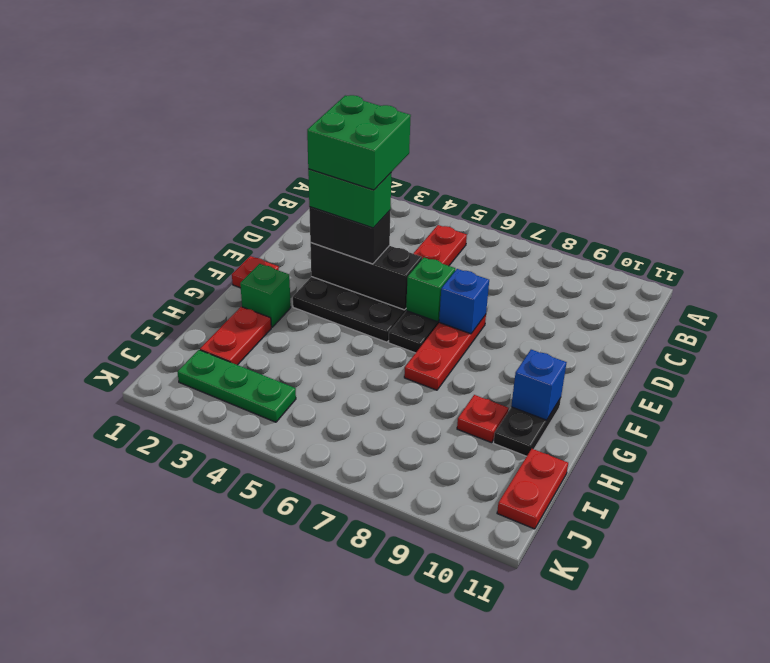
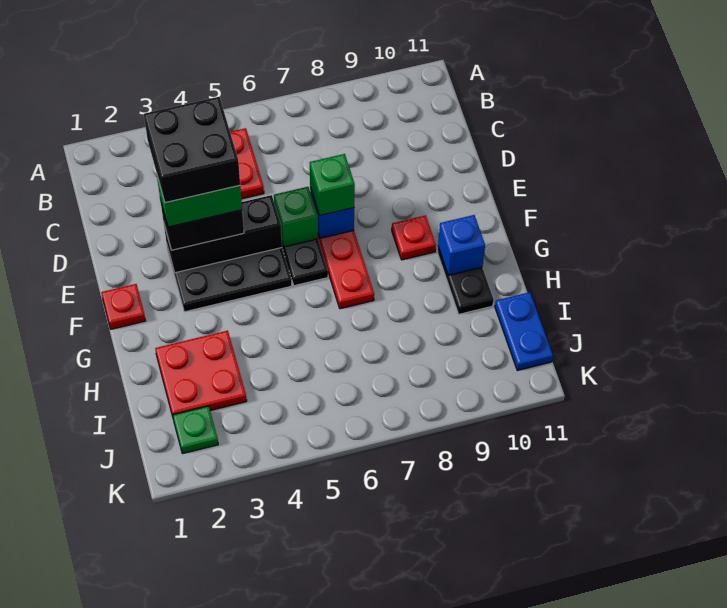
green brick D3:E4 level 5 -> black brick D3:E4 level 5
green brick G2 level 1 -> green brick E7 level 3
red plate H2:I2 level 1 -> red plate H2:I3 level 1
red plate H9 level 1 -> red plate F9 level 1
red plate I11:J11 level 1 -> blue plate I11:J11 level 1
green plate J2:J4 level 1 -> green plate J2 level 1

